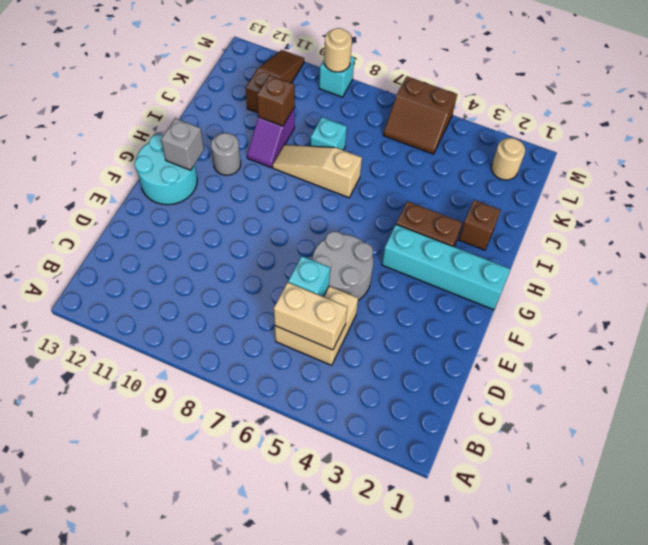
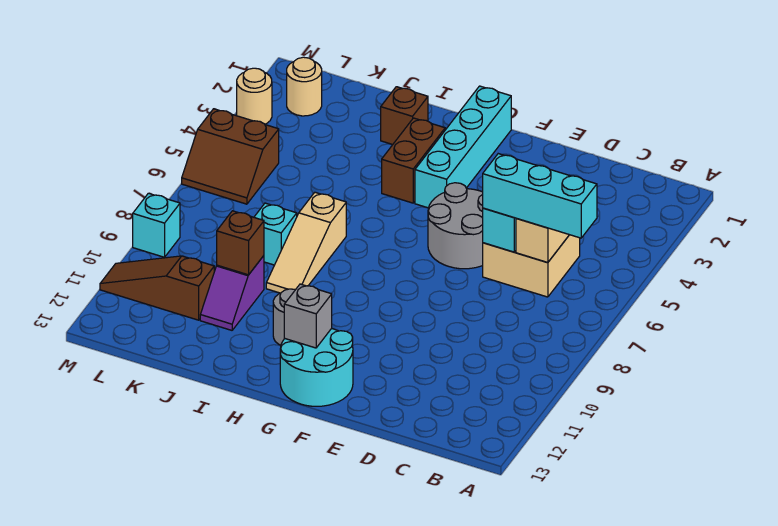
none -> cyan brick B6:D6 level 3
purple slope I10:J10 level 1 top J -> purple slope J10:J11 level 1 top 10
brown slope L5:M6 level 1 top M -> brown slope L5:M6 level 1 top 5
tan round brick M9 level 2 -> tan round brick M3 level 1

